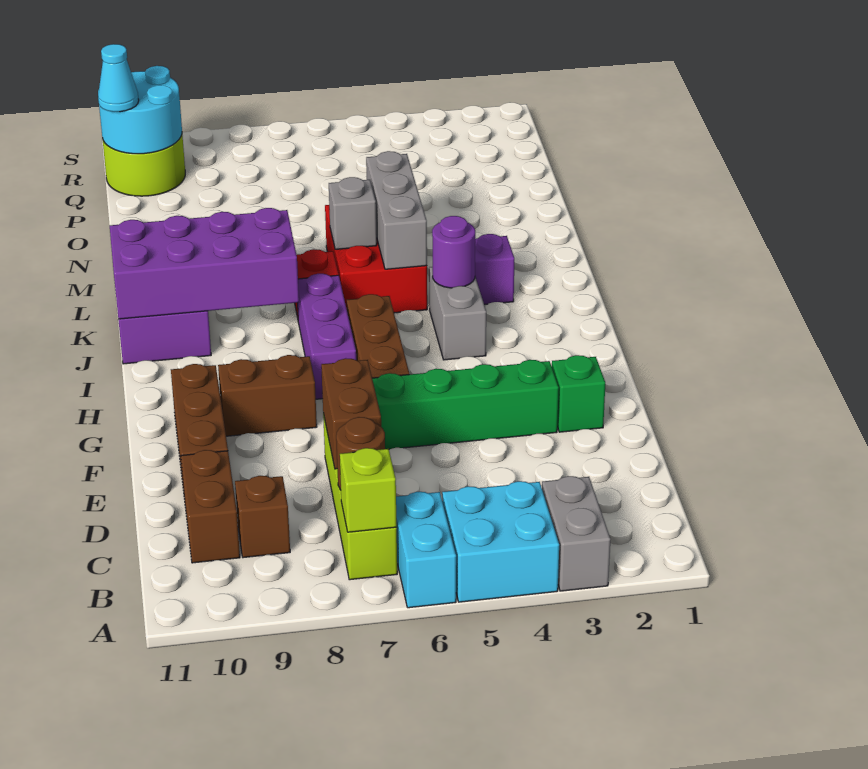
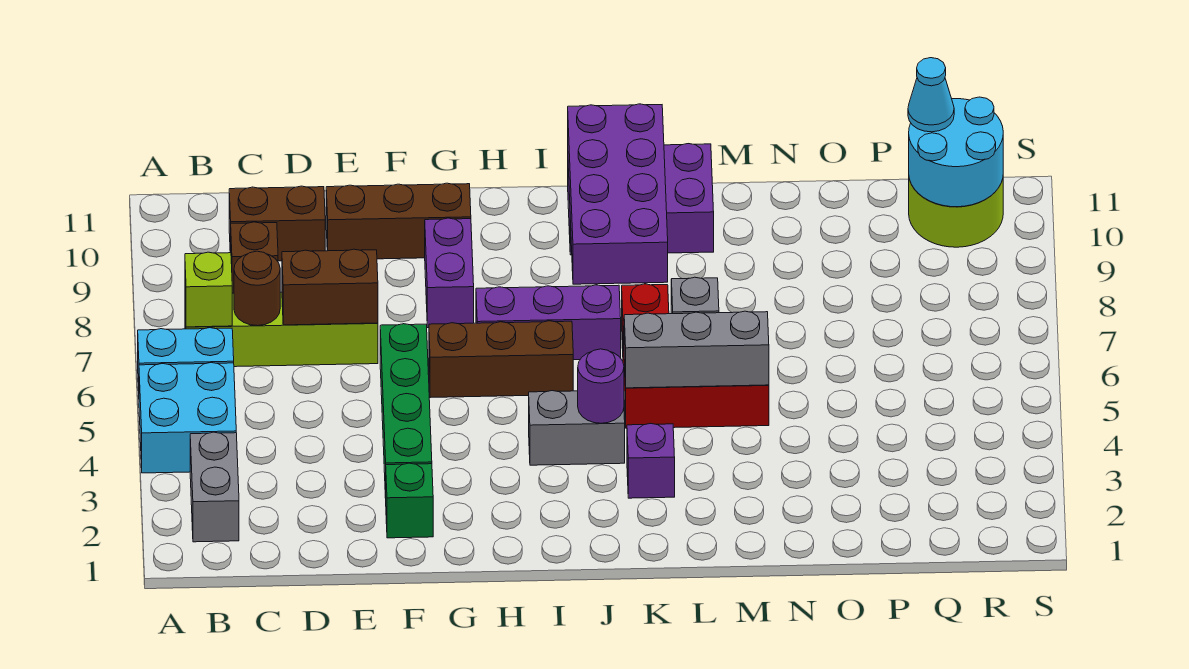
grey brick A3:B3 level 1 -> grey brick B2:B3 level 1
brown brick G8:G9 level 1 -> purple brick G8:G9 level 1

